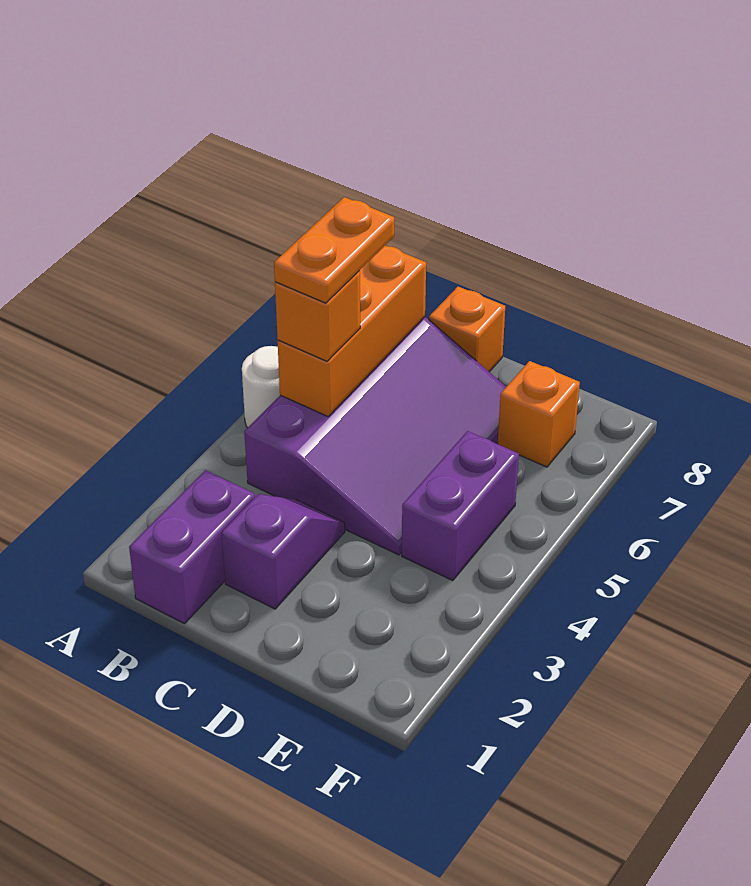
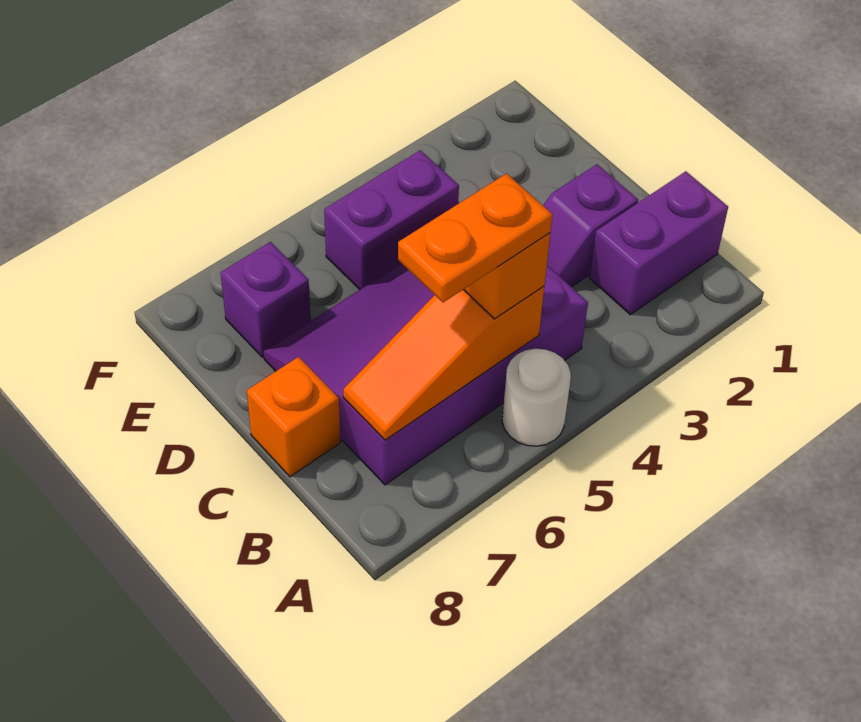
orange brick B5:B7 level 2 -> orange slope B5:B7 level 2 top 5
orange brick E7 level 1 -> purple brick E7 level 1

